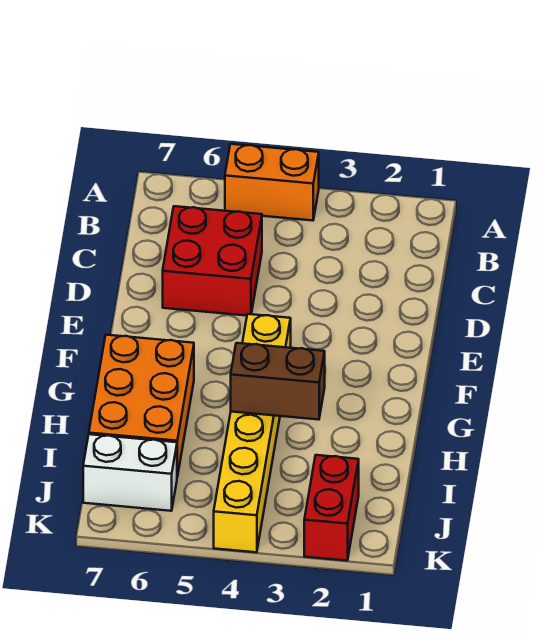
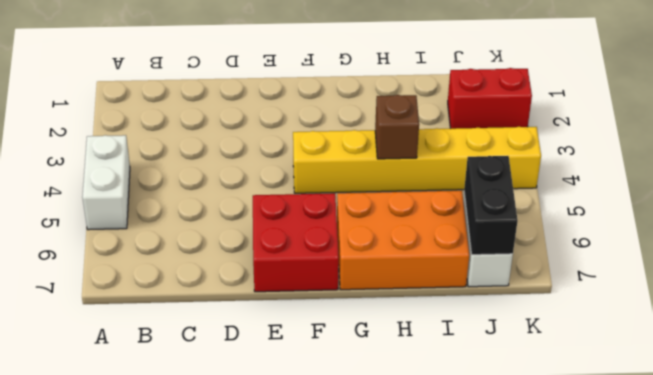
orange brick A4:A5 level 1 -> white brick A4:A5 level 1
red brick C5:D6 level 1 -> red brick E6:F7 level 1
brown brick H3:H4 level 2 -> brown brick H4 level 2
none -> black brick J6:J7 level 2

